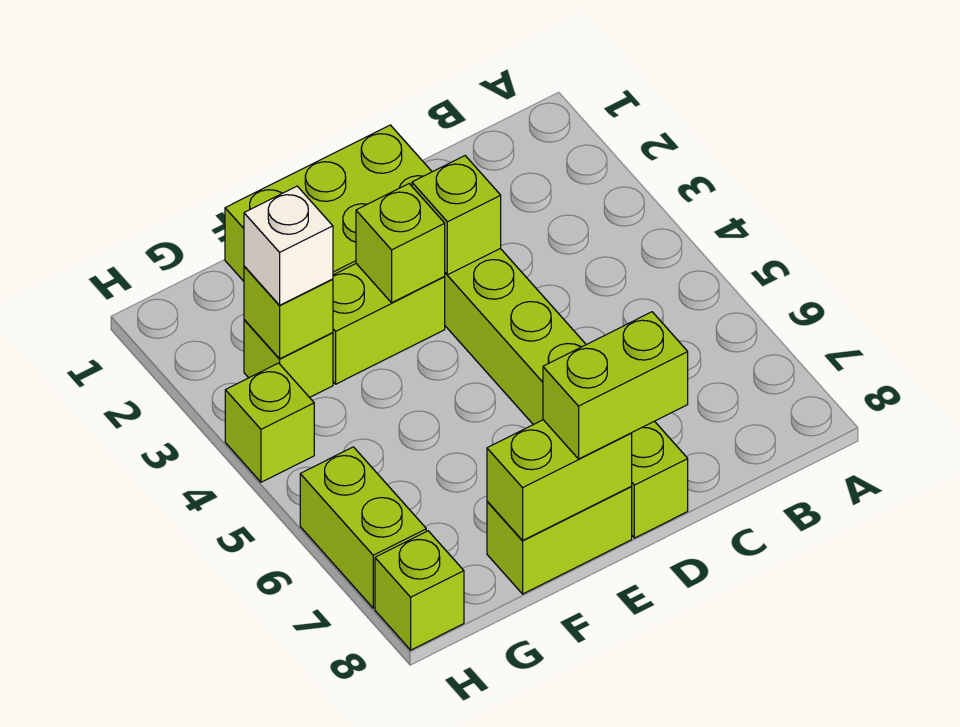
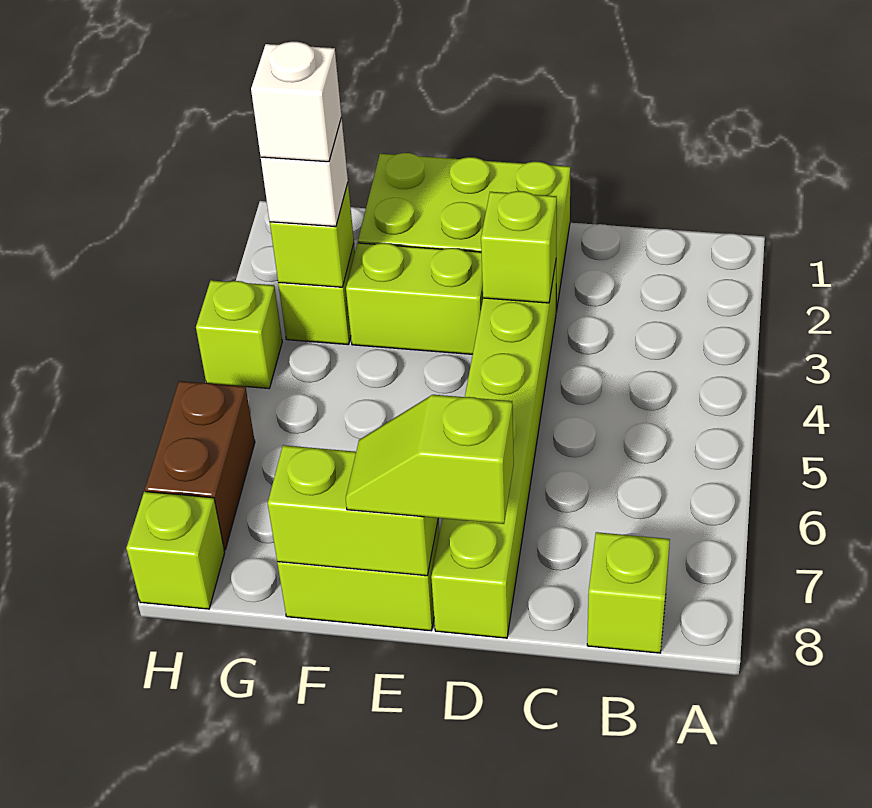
lime brick D8:E8 level 3 -> lime slope D8:E8 level 3 top D
lime brick E3 level 2 -> lime brick B8 level 1
none -> white brick G3 level 4
lime brick H6:H7 level 1 -> brown brick H6:H7 level 1

